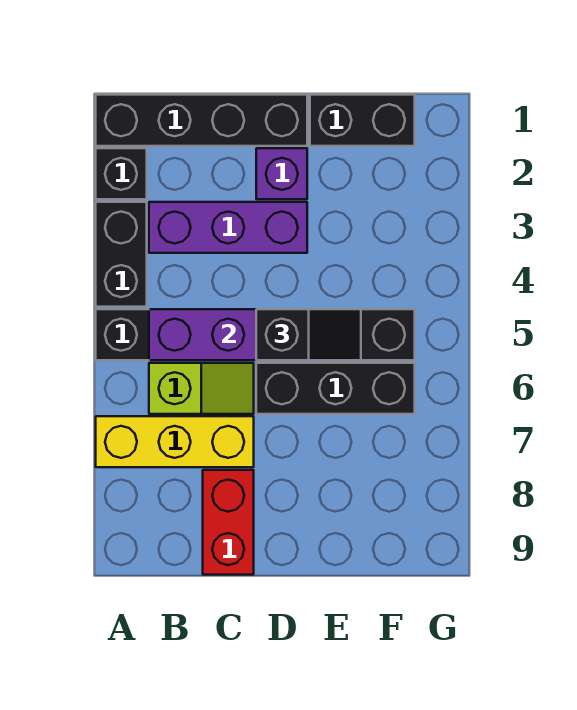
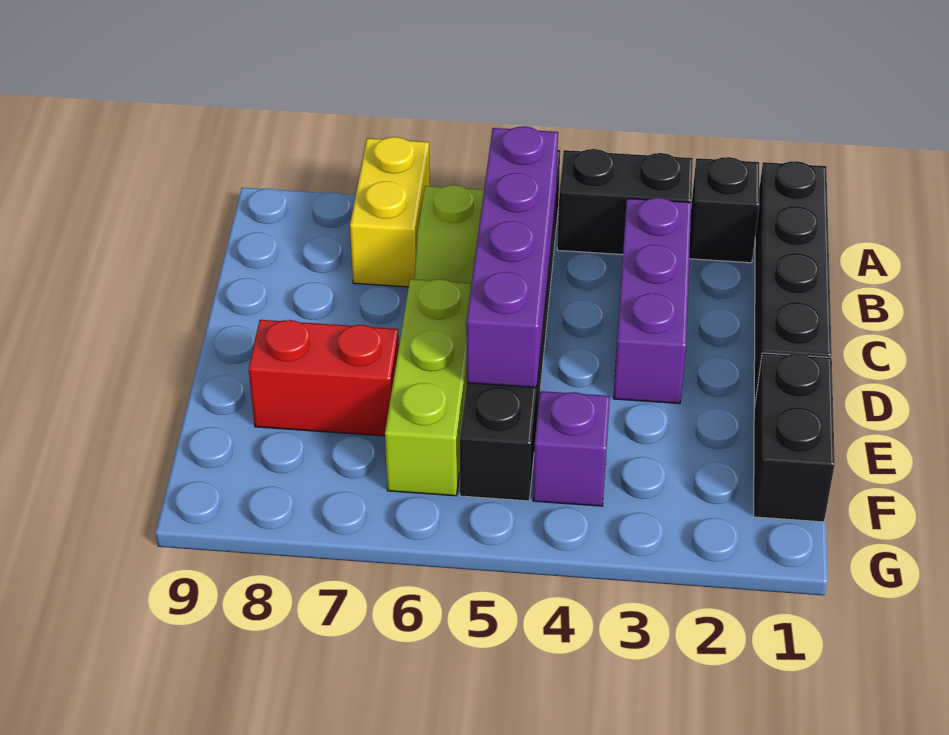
yellow brick A7:C7 level 1 -> yellow brick A7:B7 level 1
red brick C8:C9 level 1 -> red brick E7:E8 level 1
purple brick D2 level 1 -> purple brick F4 level 1
black slope D5:E5 level 3 top D -> none
black brick D6:F6 level 1 -> lime brick D6:F6 level 1

